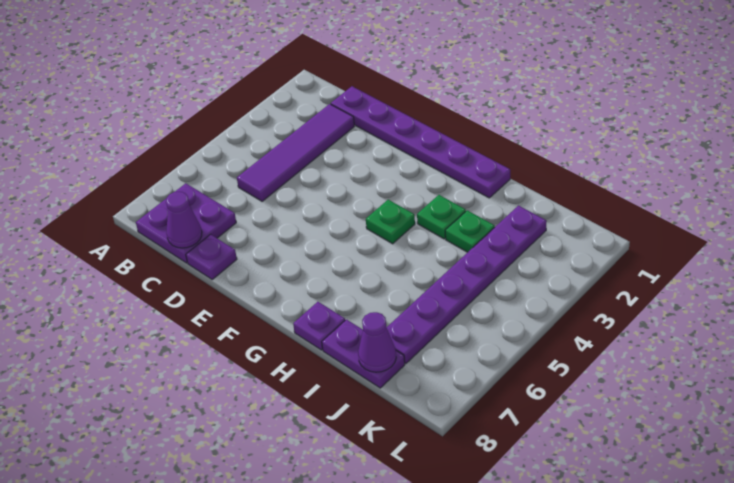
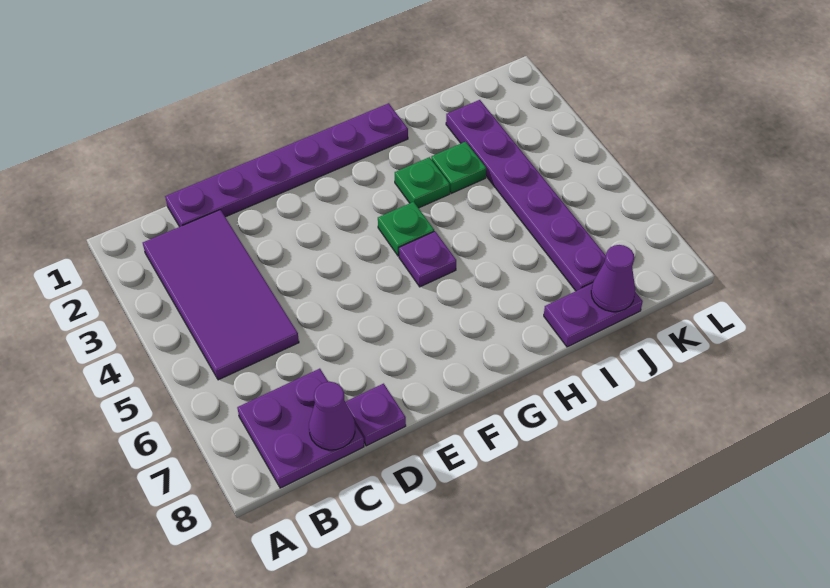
purple tile C2:C5 level 1 -> purple tile B2:C5 level 1
purple plate H8 level 1 -> purple plate G5 level 1

